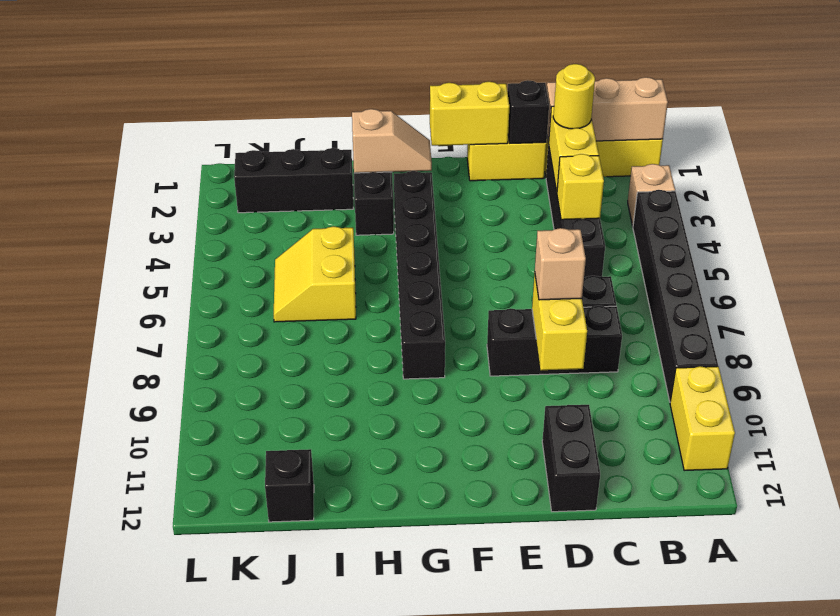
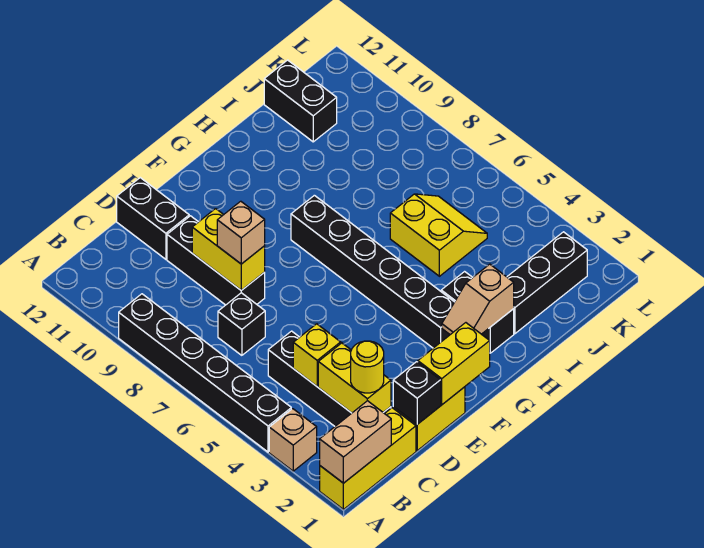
tan brick A1:C1 level 2 -> tan brick A1:B1 level 2
yellow brick A10:A11 level 1 -> none
black brick C8:E8 level 1 -> black brick D8:D10 level 1
black brick J12 level 1 -> black brick J11:J12 level 1

